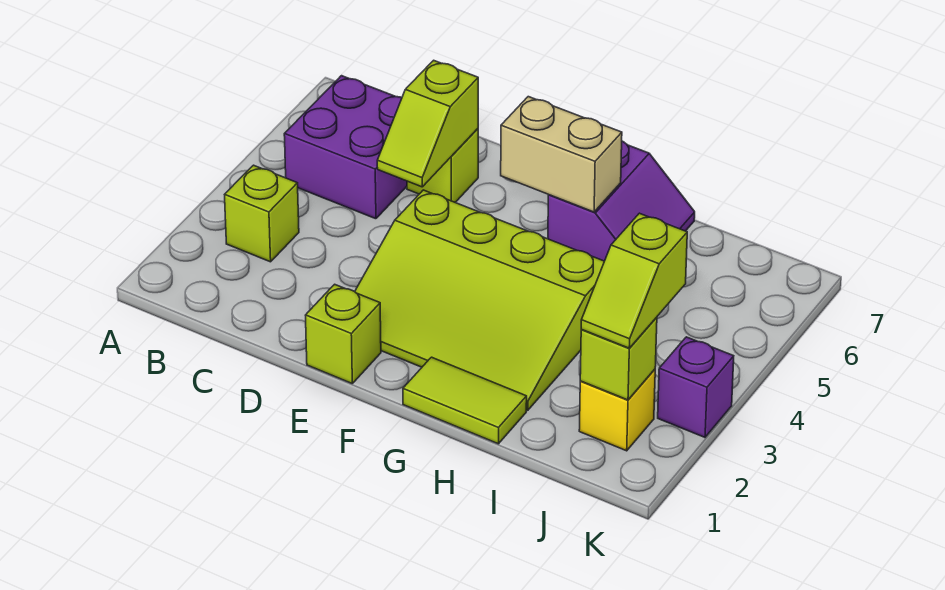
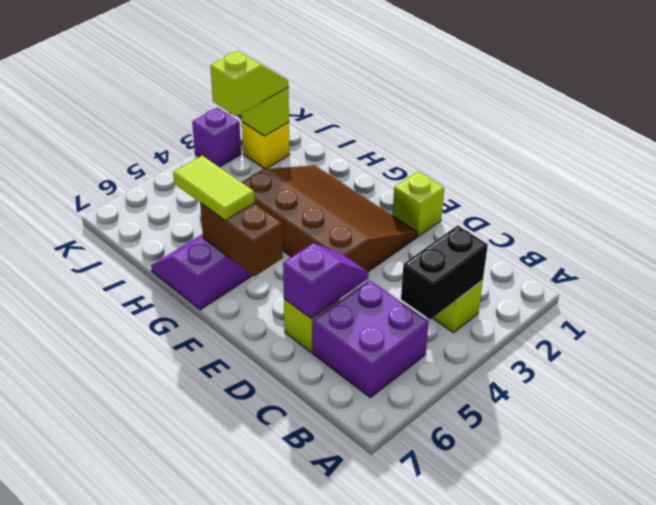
none -> black brick B3:B4 level 2
lime slope D5:D6 level 2 top 6 -> purple slope D5:D6 level 2 top 6
lime slope E2:H4 level 1 top 4 -> brown slope E2:H4 level 1 top 4
tan brick F6:G6 level 2 -> brown brick F6:G6 level 2
lime tile G1:H1 level 1 -> lime tile G6:H6 level 3

